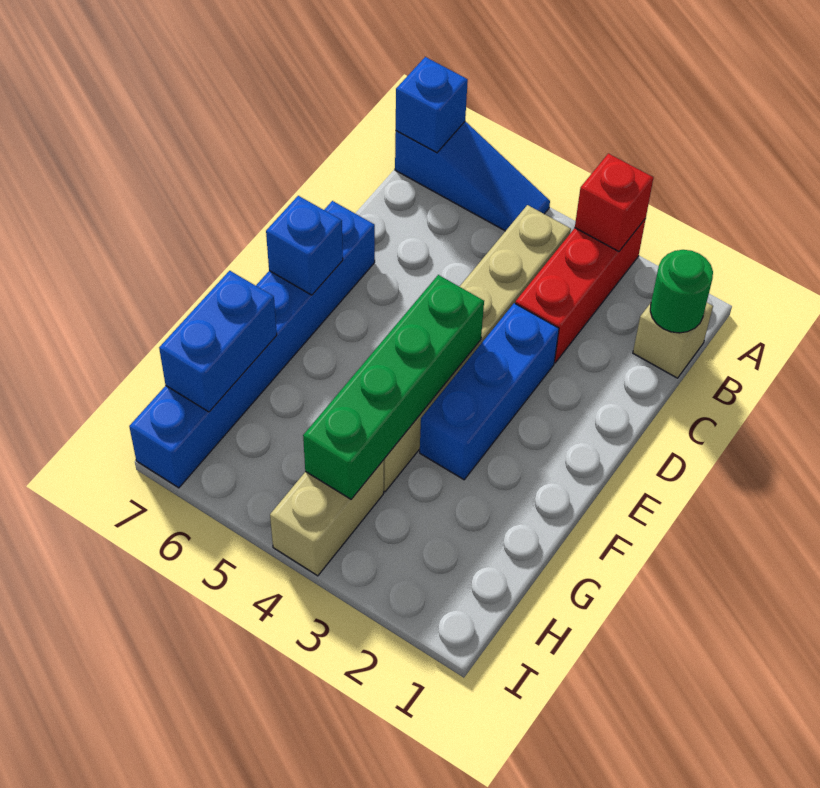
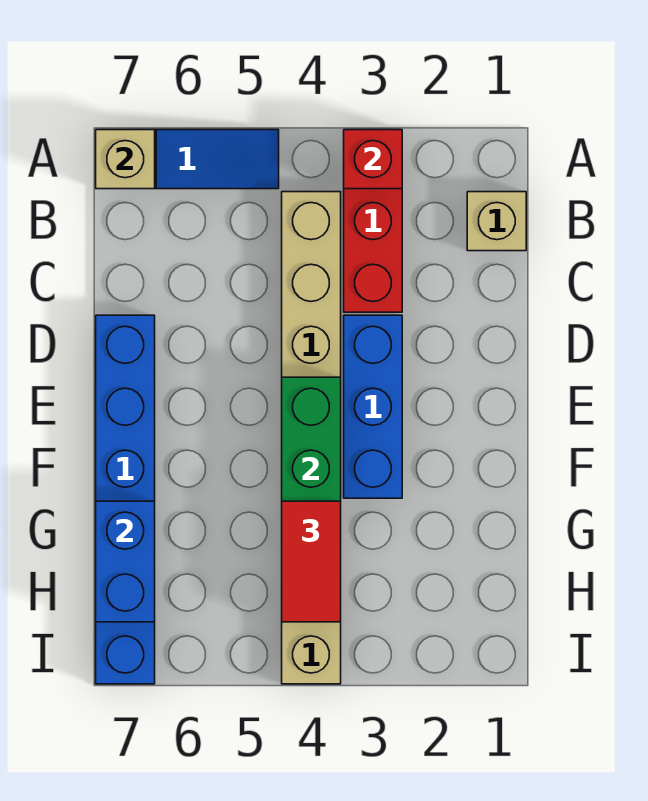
blue brick A7 level 2 -> tan brick A7 level 2
green round brick B1 level 2 -> none
blue brick E7 level 2 -> none
none -> red tile G4:H4 level 3

